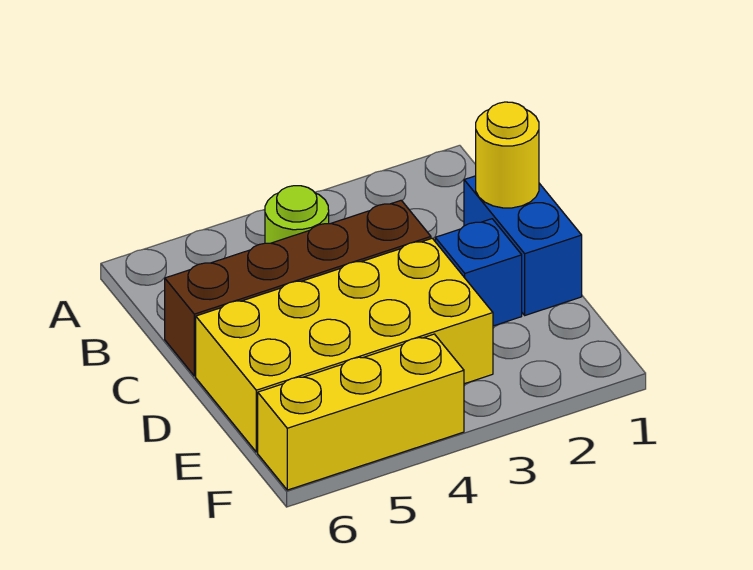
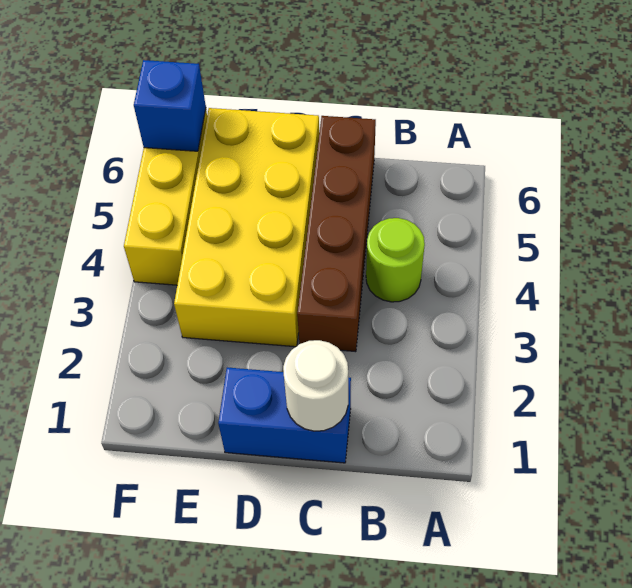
yellow round brick C1 level 2 -> white round brick C1 level 2
blue brick D2 level 1 -> blue brick F6 level 2

